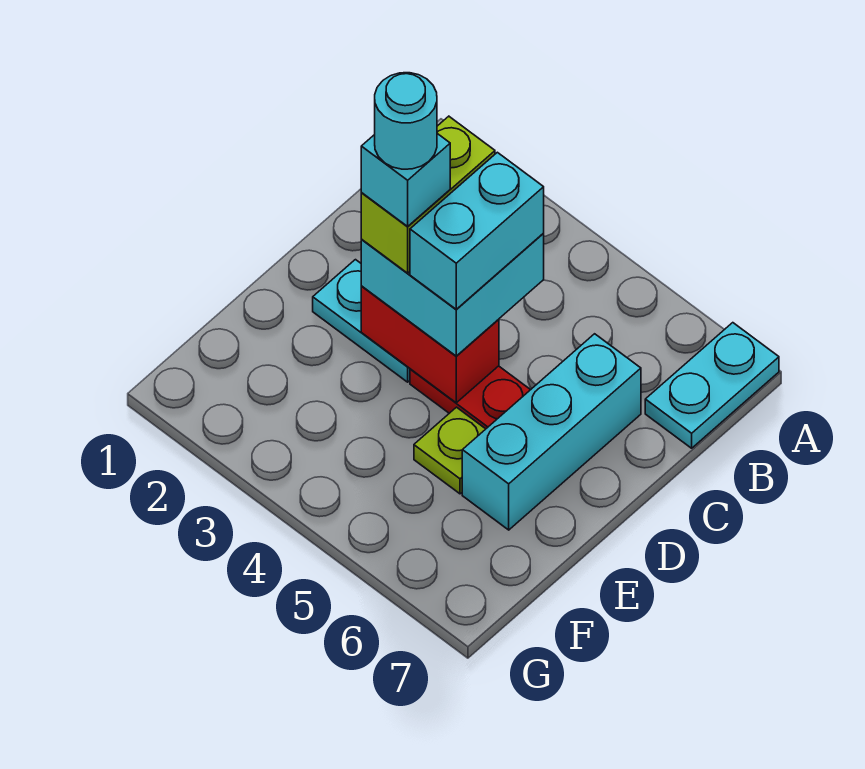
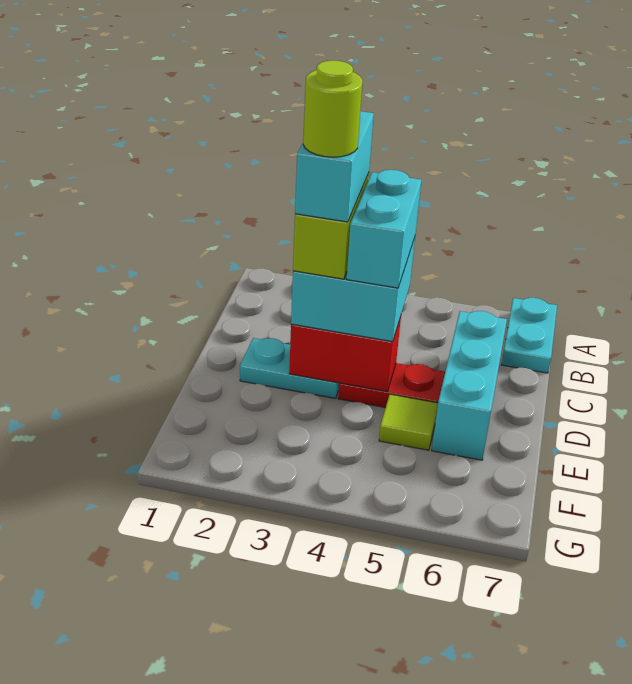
cyan brick D3 level 5 -> cyan brick C3:D3 level 5
cyan round brick D3 level 6 -> lime round brick D3 level 6
lime plate E5 level 1 -> lime tile E5 level 1

